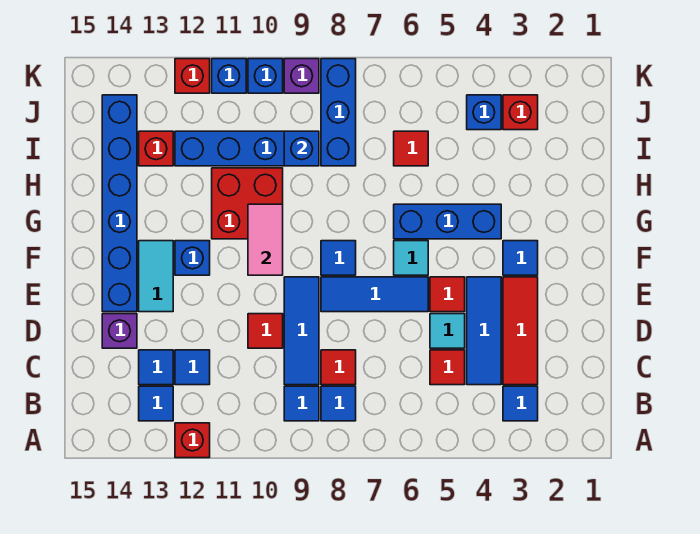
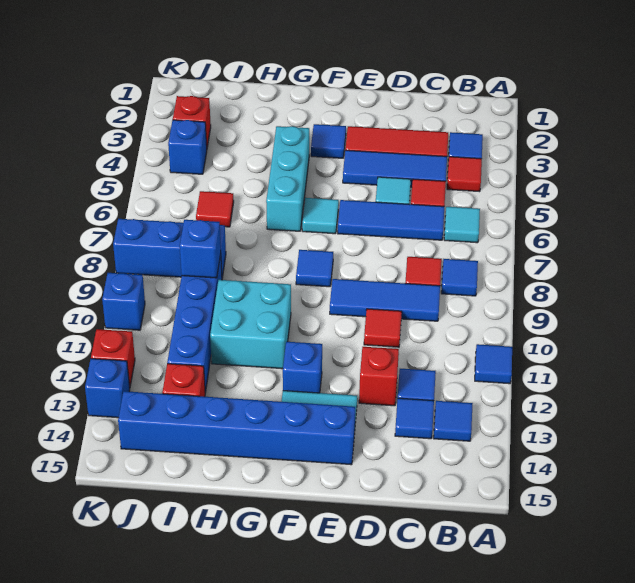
red brick A12 level 1 -> red brick D12 level 1
none -> cyan tile B6 level 1
blue tile B9 level 1 -> blue tile A11 level 1
purple brick D14 level 1 -> none
red tile E5 level 1 -> red tile B4 level 1
blue tile E6:E8 level 1 -> blue tile C6:E6 level 1
pink tile F10:G10 level 2 -> none
blue brick G4:G6 level 1 -> cyan brick G4:G6 level 1
red brick G10:H11 level 1 -> cyan brick G10:H11 level 1
purple brick K9 level 1 -> none
blue brick K11 level 1 -> blue brick K13 level 1

